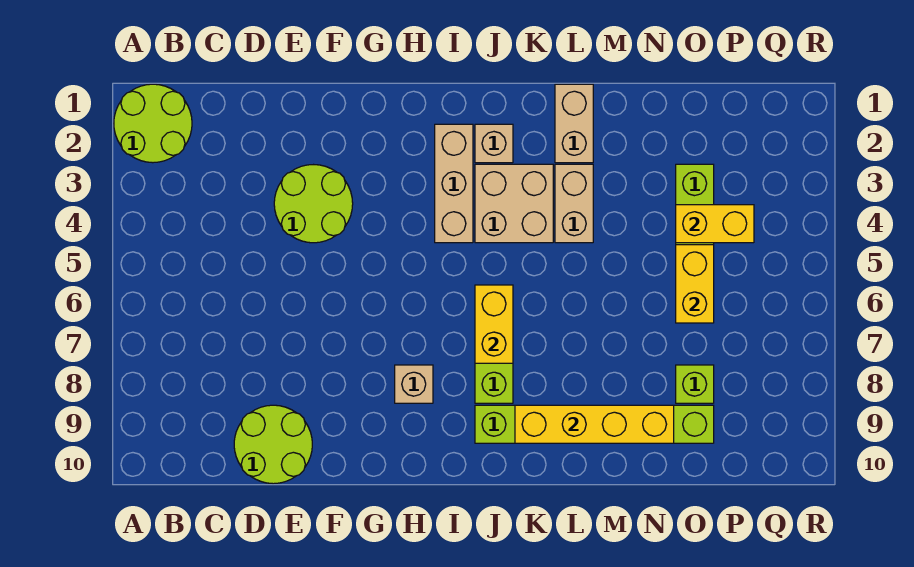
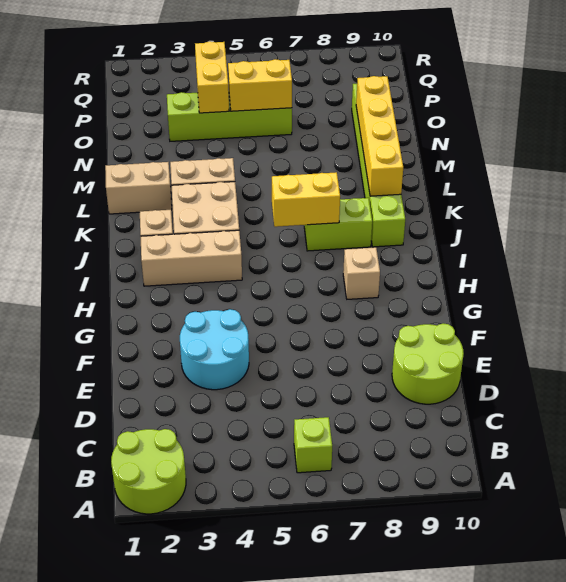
lime round brick E3:F4 level 1 -> cyan round brick E3:F4 level 1
lime brick O8 level 1 -> lime brick B6 level 1

